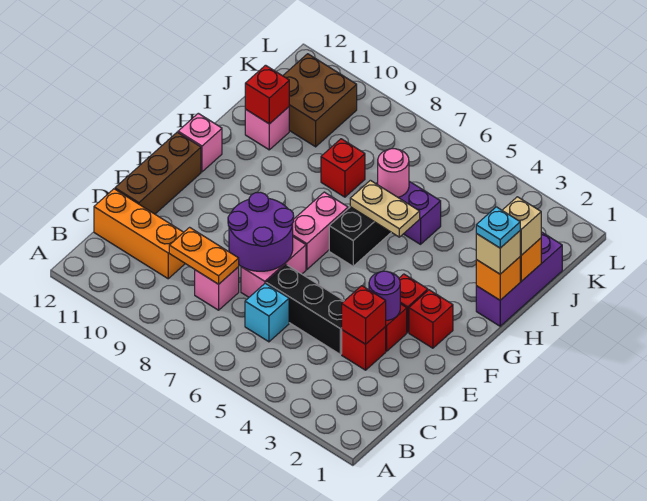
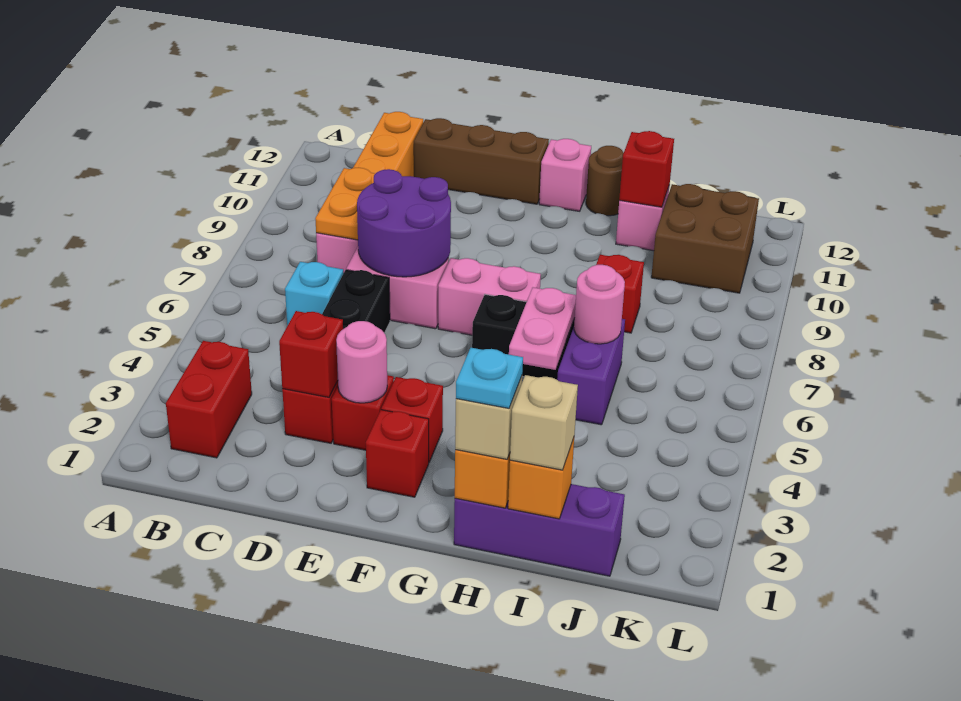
none -> red brick B2:B3 level 1
purple round brick E3 level 2 -> pink round brick E3 level 2
tan plate H5:H6 level 2 -> pink plate H5:H6 level 2
none -> brown round brick H12 level 1

